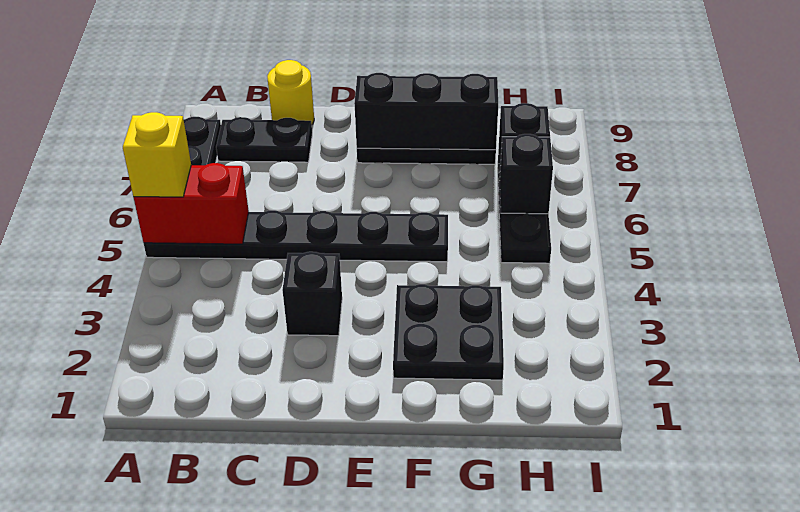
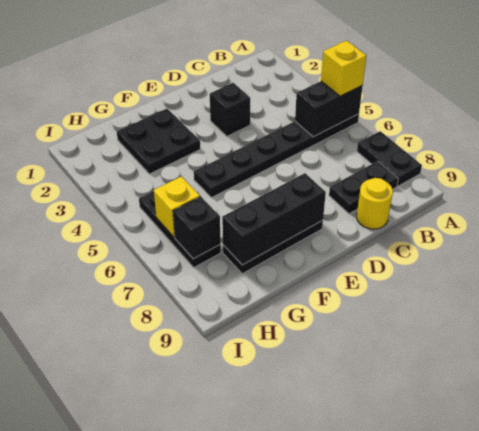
red brick A5:B5 level 2 -> black brick A5:B5 level 2
black brick H6 level 2 -> yellow brick H6 level 2

